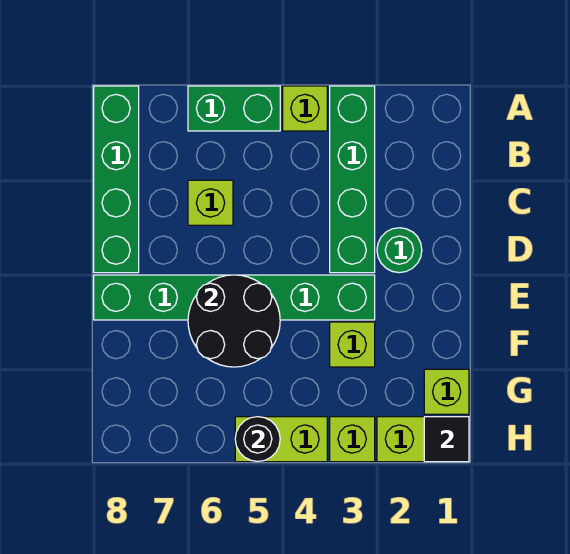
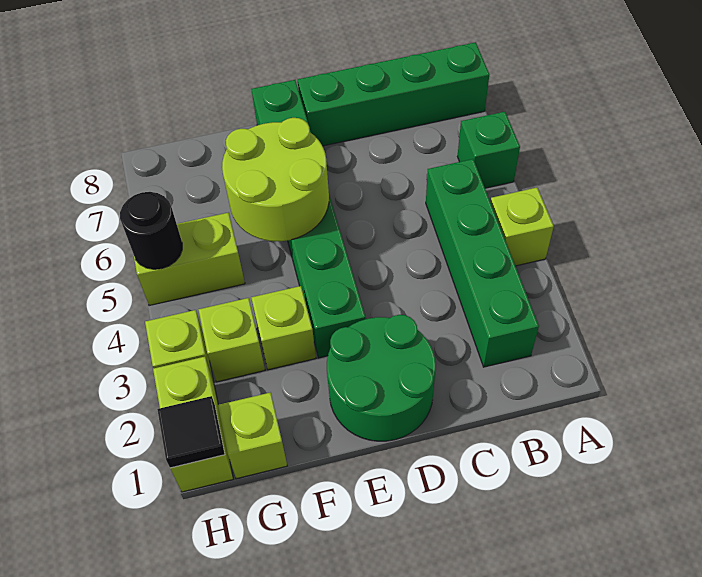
green brick A3:D3 level 1 -> green brick B2:B5 level 1
green brick A5:A6 level 1 -> green brick A6 level 1
lime brick C6 level 1 -> lime brick G3 level 1
green round brick D2 level 1 -> green round brick D1:E2 level 1
black round brick E5:F6 level 2 -> lime round brick E5:F6 level 2
lime brick H4:H5 level 1 -> lime brick G5:H5 level 1

